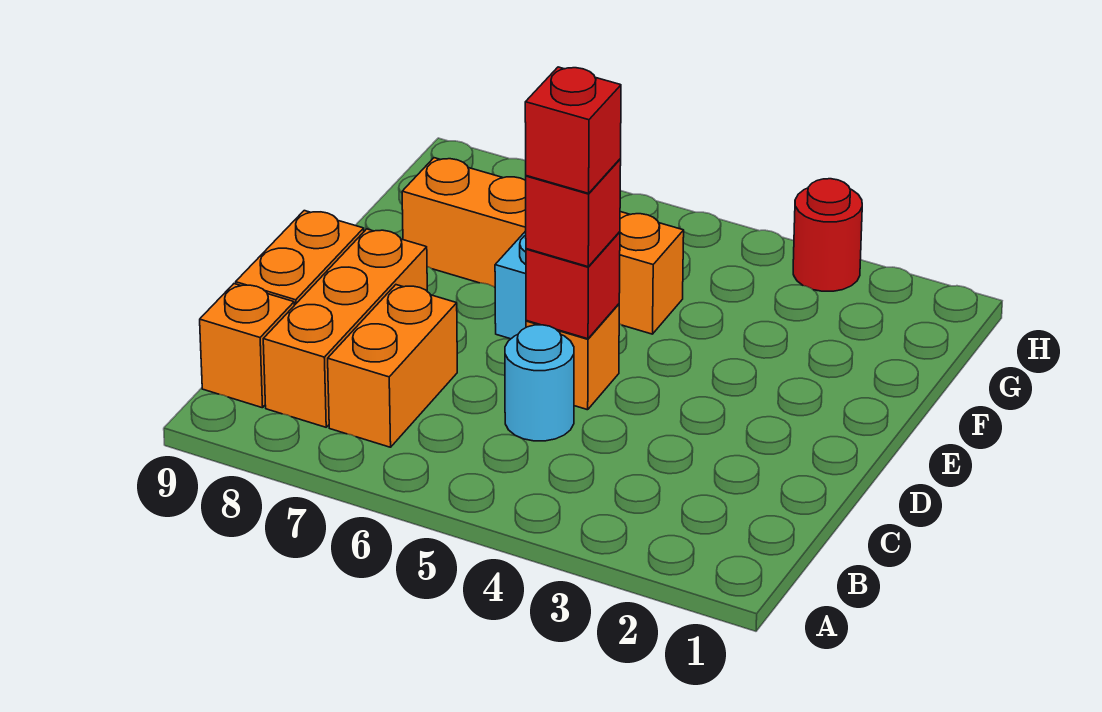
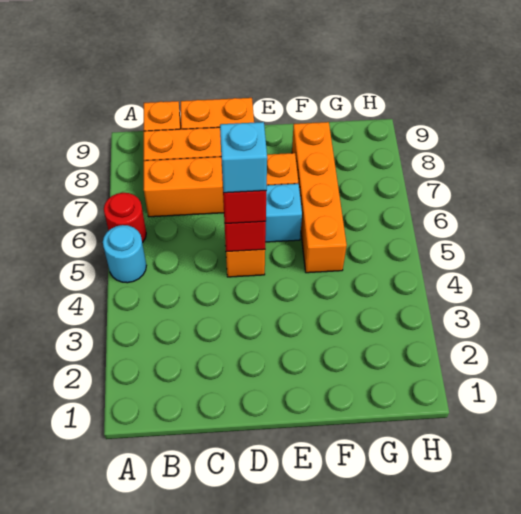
orange brick B7:C7 level 1 -> orange brick B7:E7 level 1
cyan round brick C5 level 1 -> cyan round brick A5 level 1
red brick D5 level 4 -> cyan brick D5 level 4
red round brick H3 level 1 -> red round brick A6 level 1

